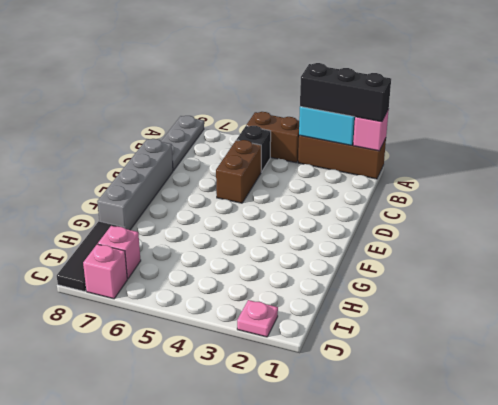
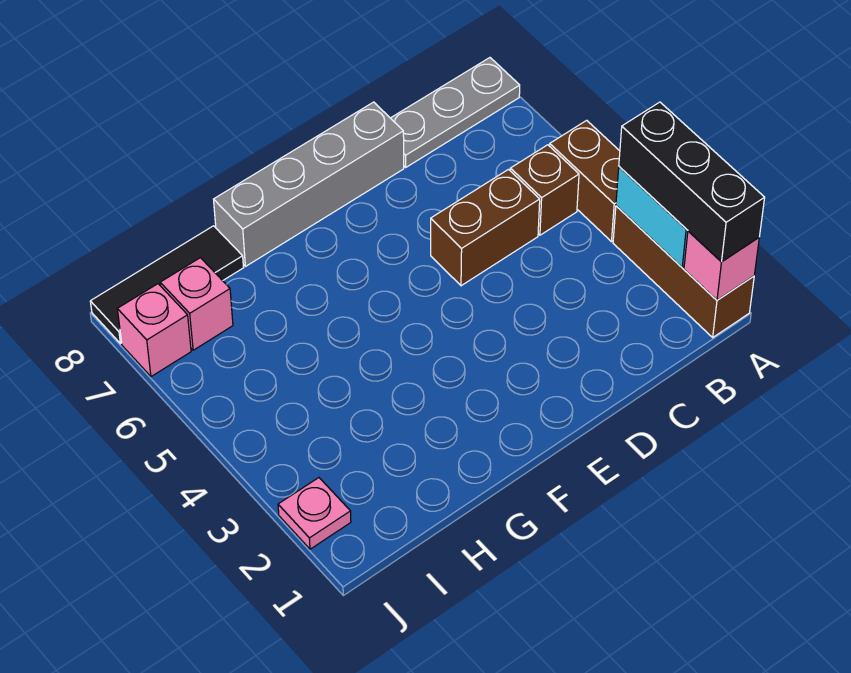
black brick B5 level 1 -> brown brick B5 level 1

